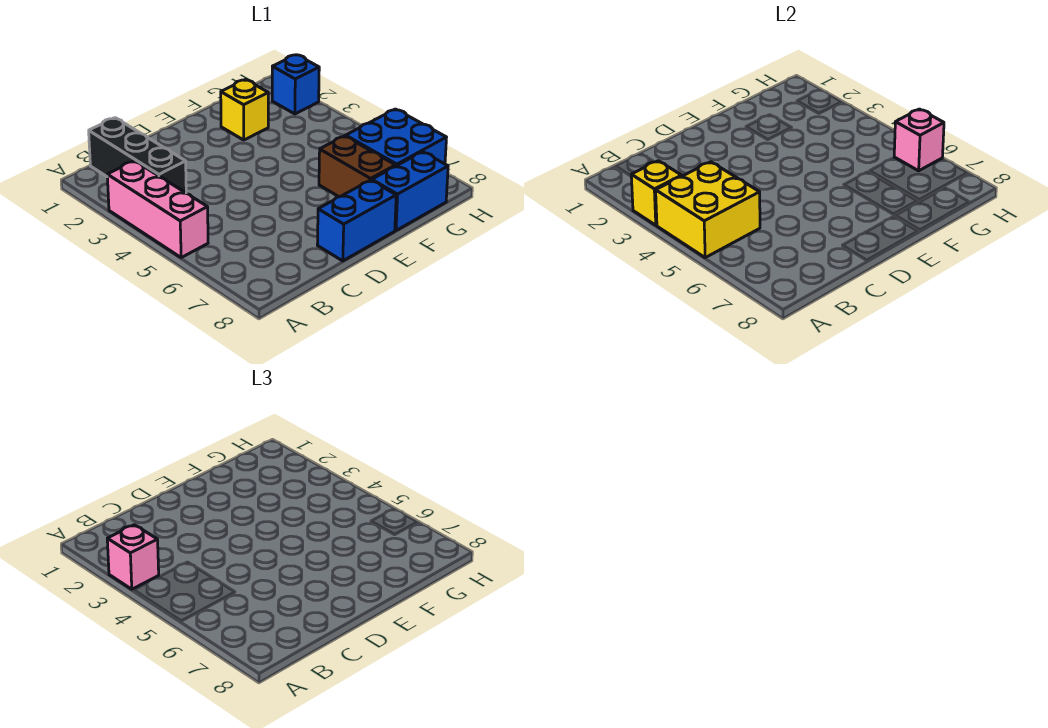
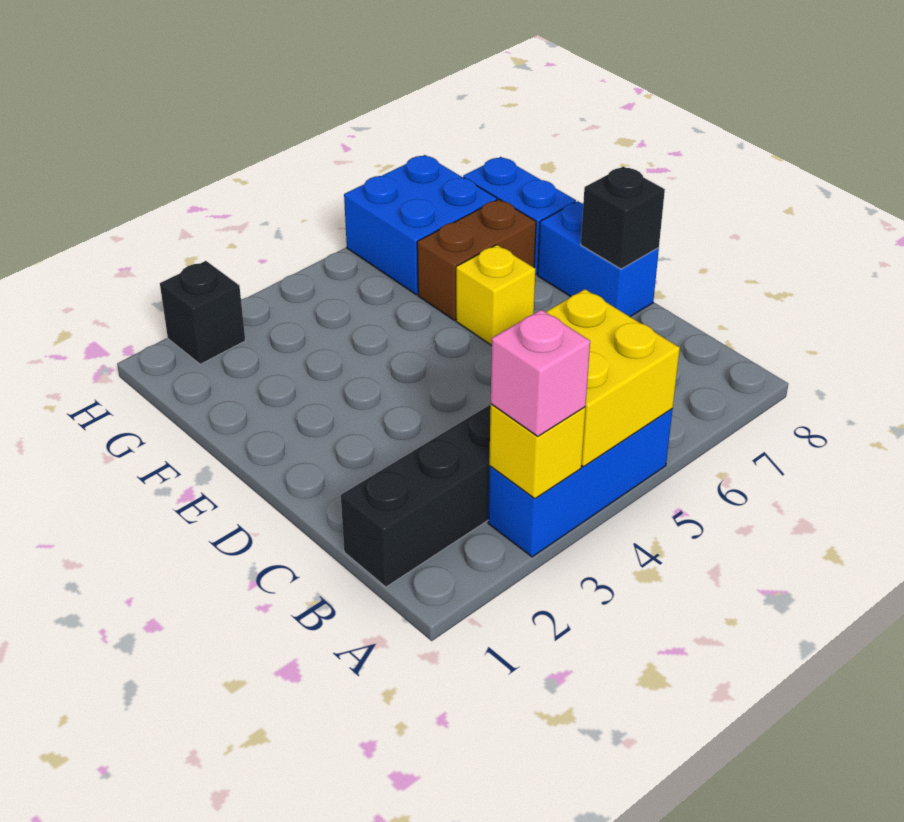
pink brick A3:A5 level 1 -> blue brick A3:A5 level 1
none -> black brick D8 level 2
yellow brick F2 level 1 -> yellow brick E6 level 1
blue brick H2 level 1 -> black brick H2 level 1
pink brick H6 level 2 -> none

